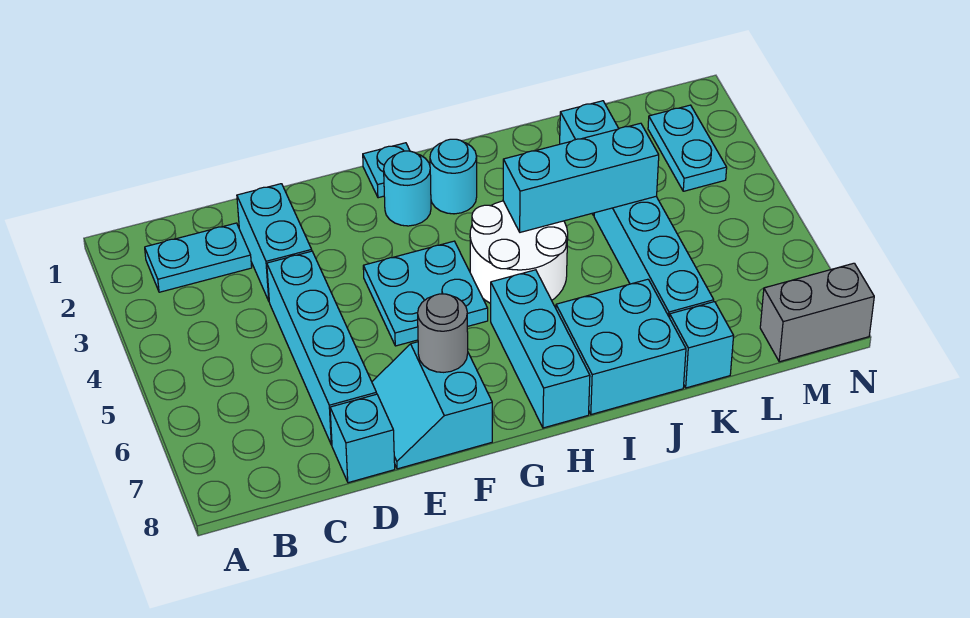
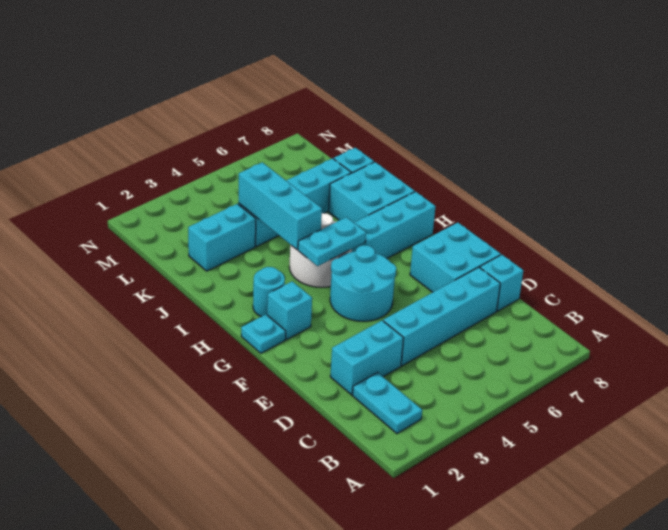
cyan slope E7:F8 level 1 top F -> cyan brick E7:F8 level 1
cyan plate F4:G5 level 1 -> cyan round brick F4:G5 level 1
grey round brick F7 level 2 -> none
cyan round brick G2 level 1 -> cyan brick G2 level 1
cyan plate M2:M3 level 1 -> cyan plate H4:H5 level 2
grey brick M8:N8 level 1 -> none

